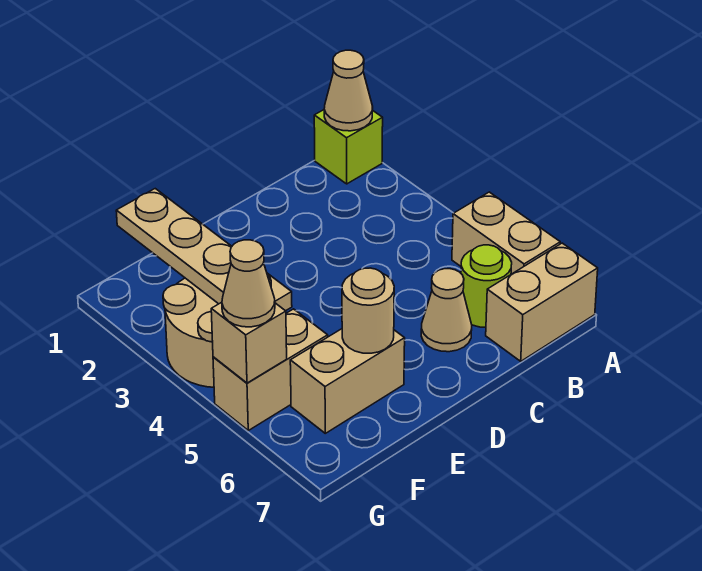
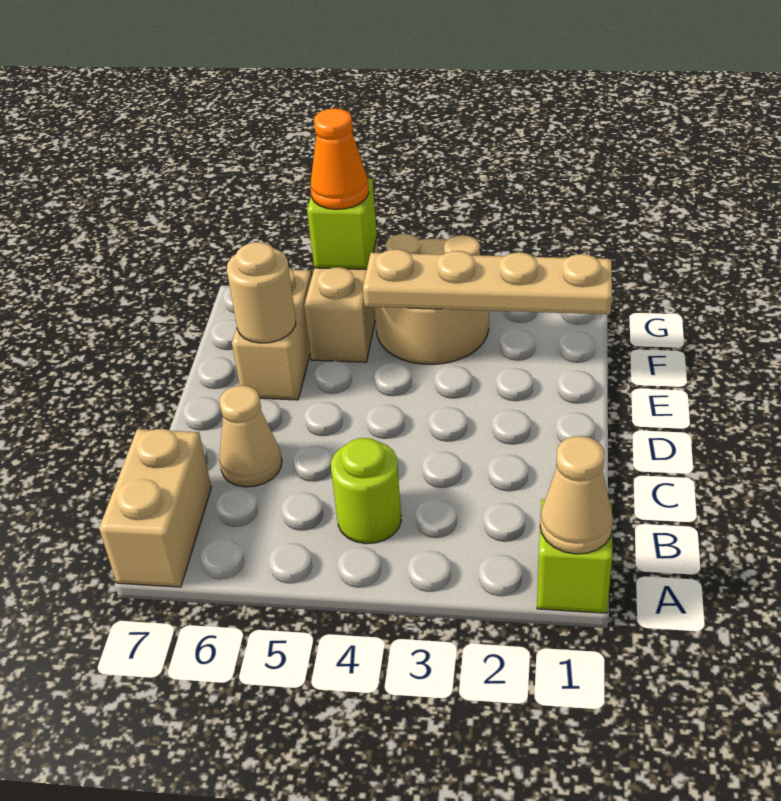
tan brick A5:A6 level 1 -> none
lime round brick B6 level 1 -> lime round brick B4 level 1
tan brick G5 level 2 -> lime brick G5 level 2
tan cone G5 level 3 -> orange cone G5 level 3

